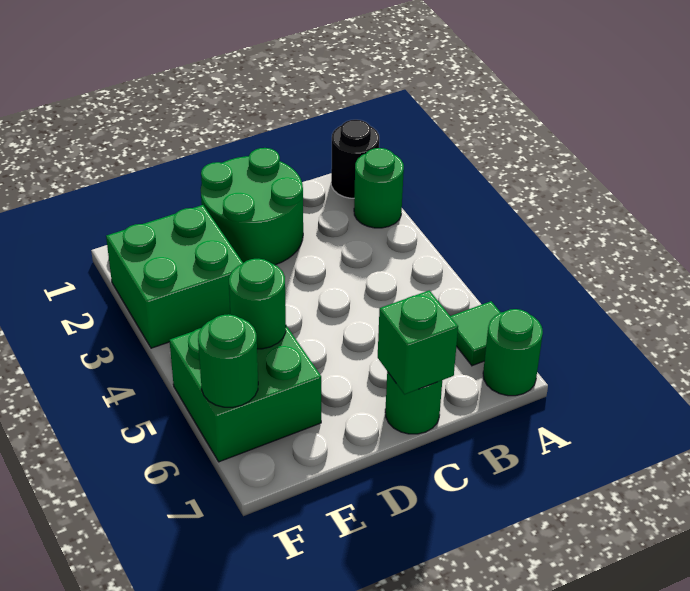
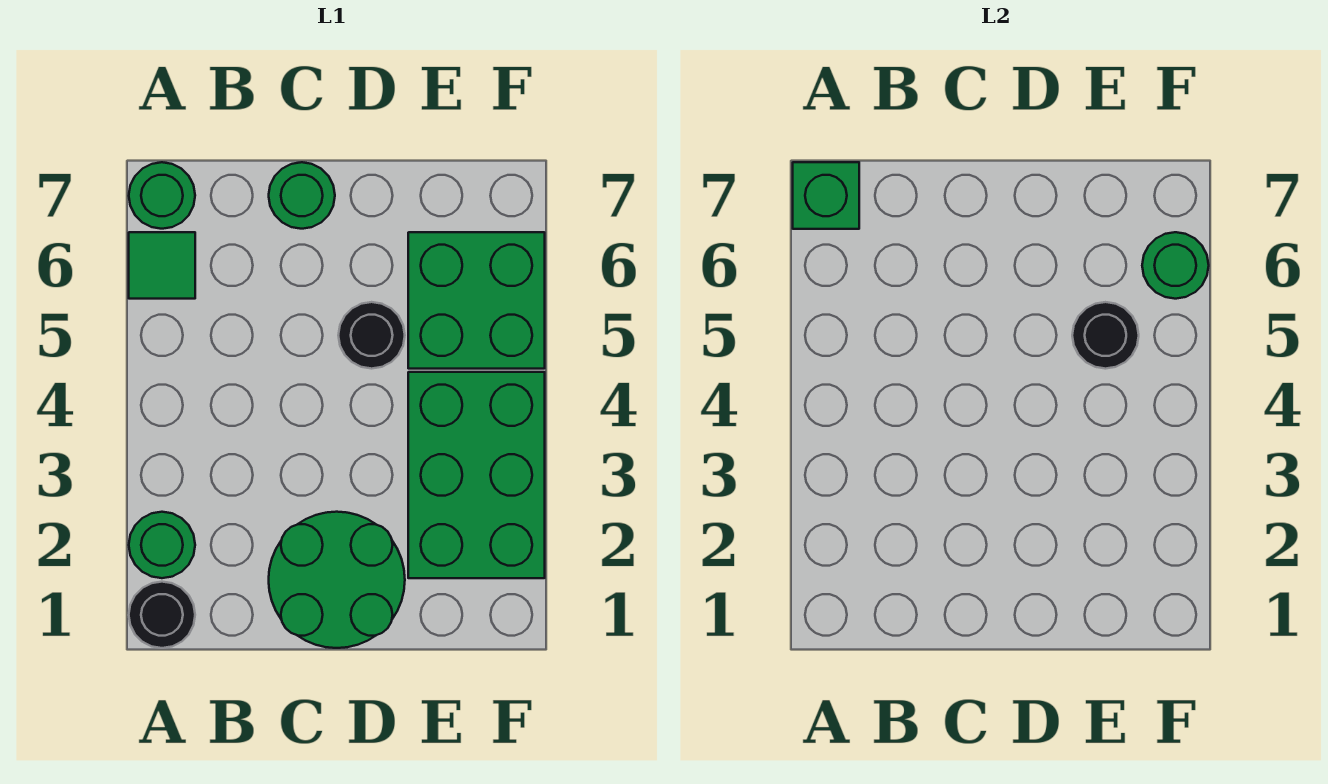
green brick C7 level 2 -> green brick A7 level 2
none -> black round brick D5 level 1
green brick E2:F3 level 1 -> green brick E2:F4 level 1
green round brick E5 level 2 -> black round brick E5 level 2

